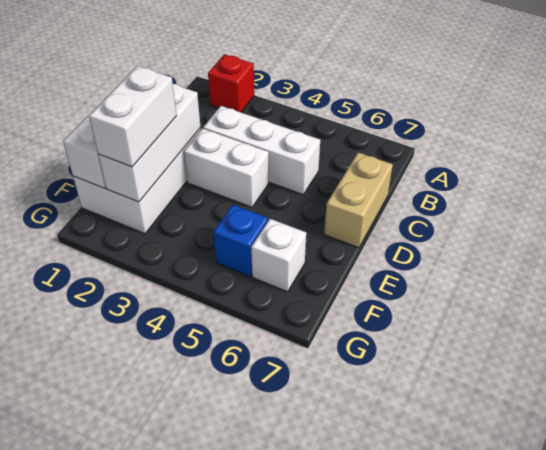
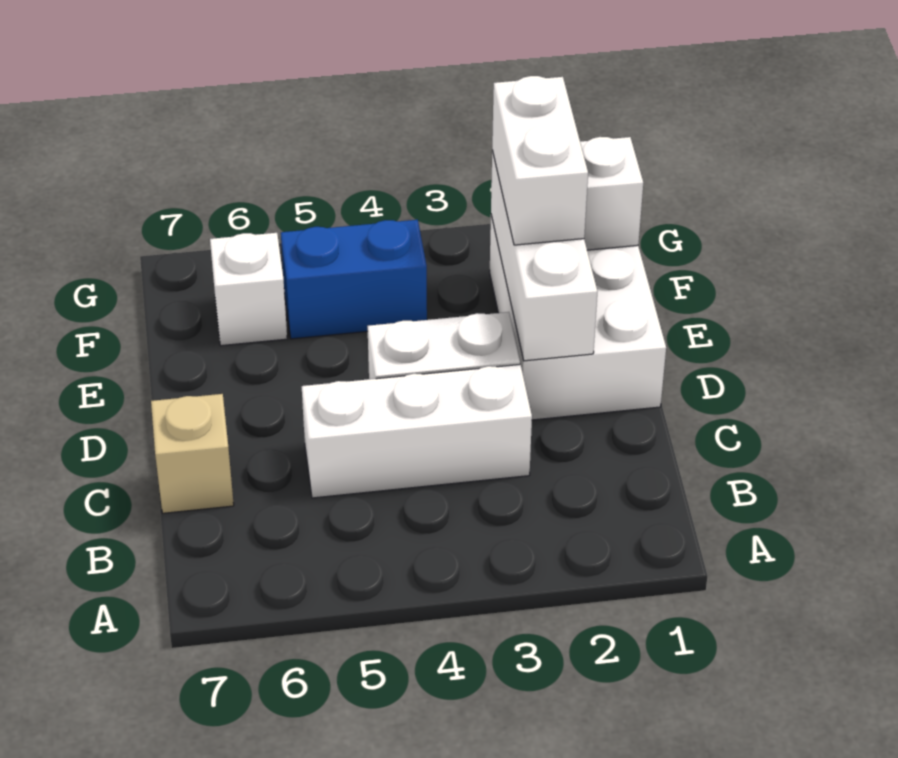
red brick A2 level 1 -> none
tan brick C7:D7 level 1 -> tan brick C7 level 1
blue brick F5 level 1 -> blue brick F4:F5 level 1

